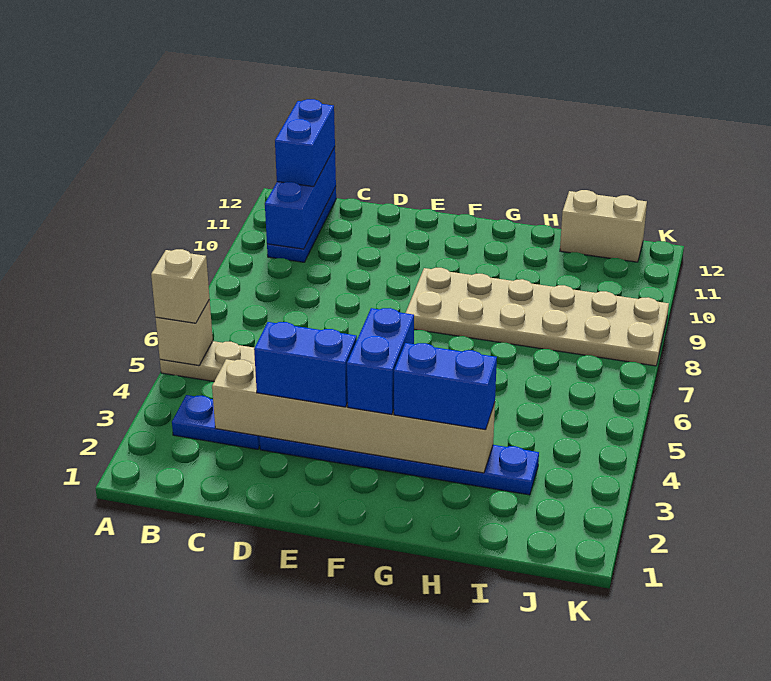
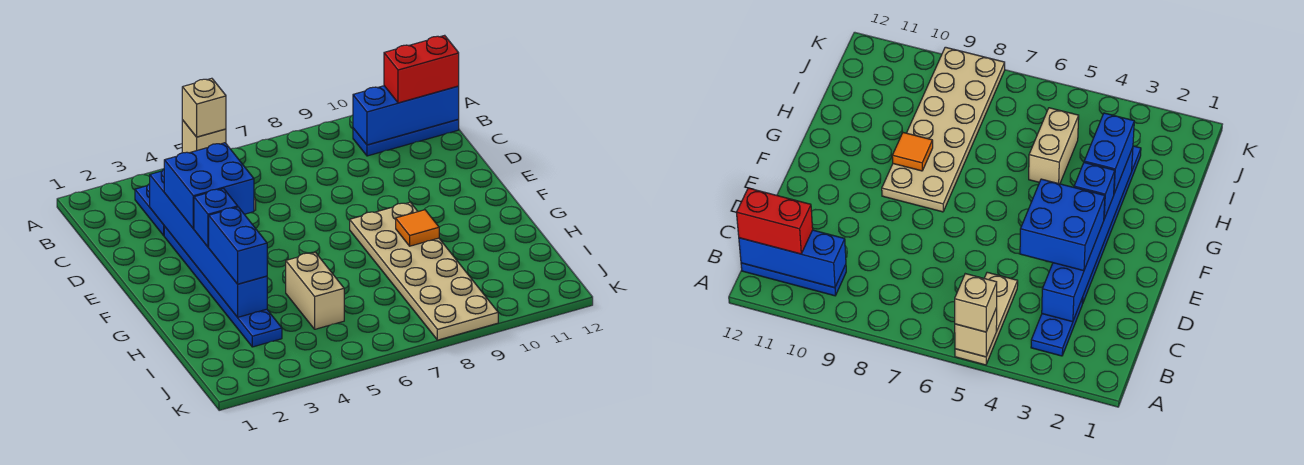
blue brick B11:B12 level 3 -> red brick B11:B12 level 3
tan brick C3:H3 level 2 -> blue brick C3:H3 level 2
blue brick D3:E3 level 3 -> blue brick D3:E4 level 3
blue brick F3:F4 level 3 -> blue brick F3 level 3
none -> orange tile G9 level 2
tan brick I12:J12 level 1 -> tan brick H5:I5 level 1

